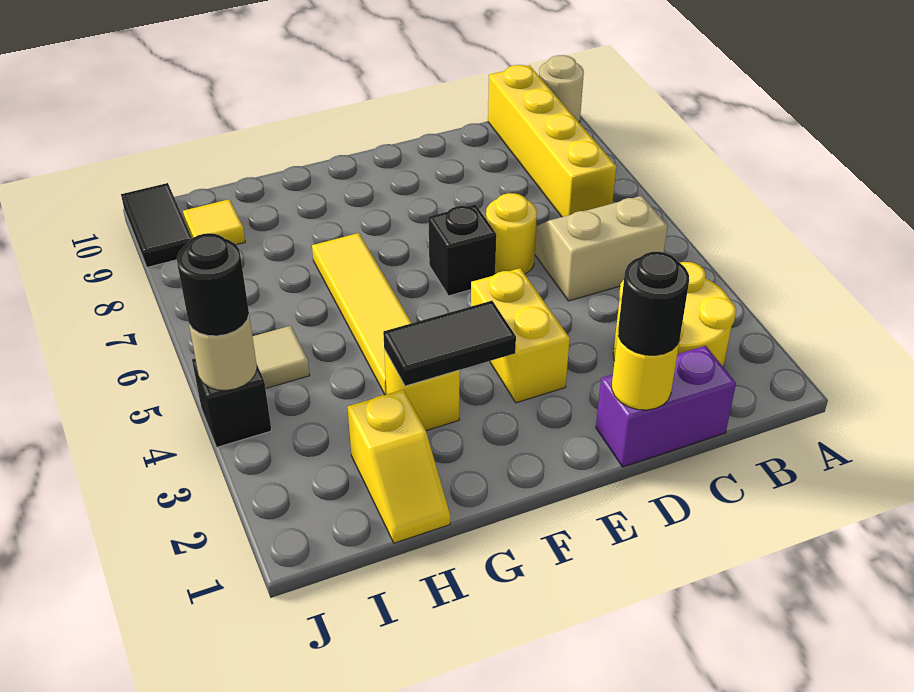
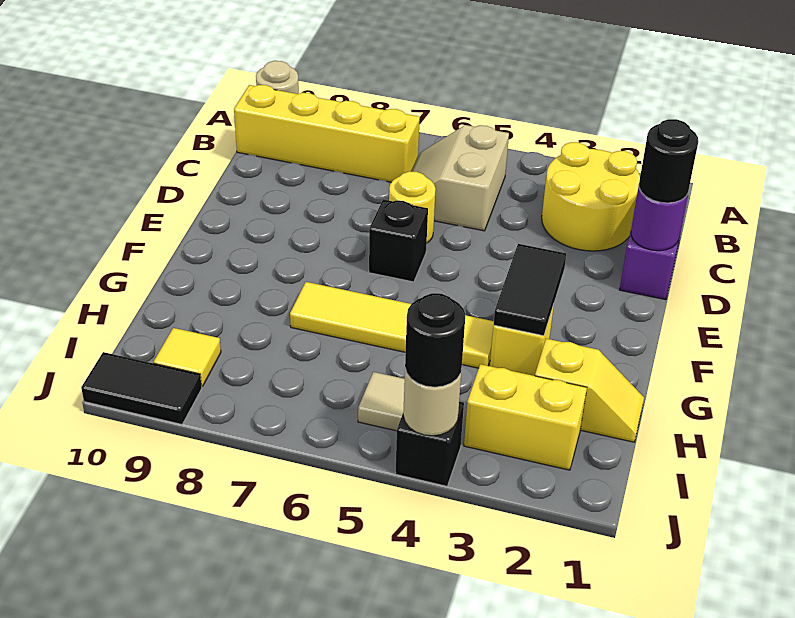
yellow round brick D1 level 2 -> purple round brick D1 level 2
yellow brick E3:E4 level 1 -> yellow brick I2:I3 level 1

